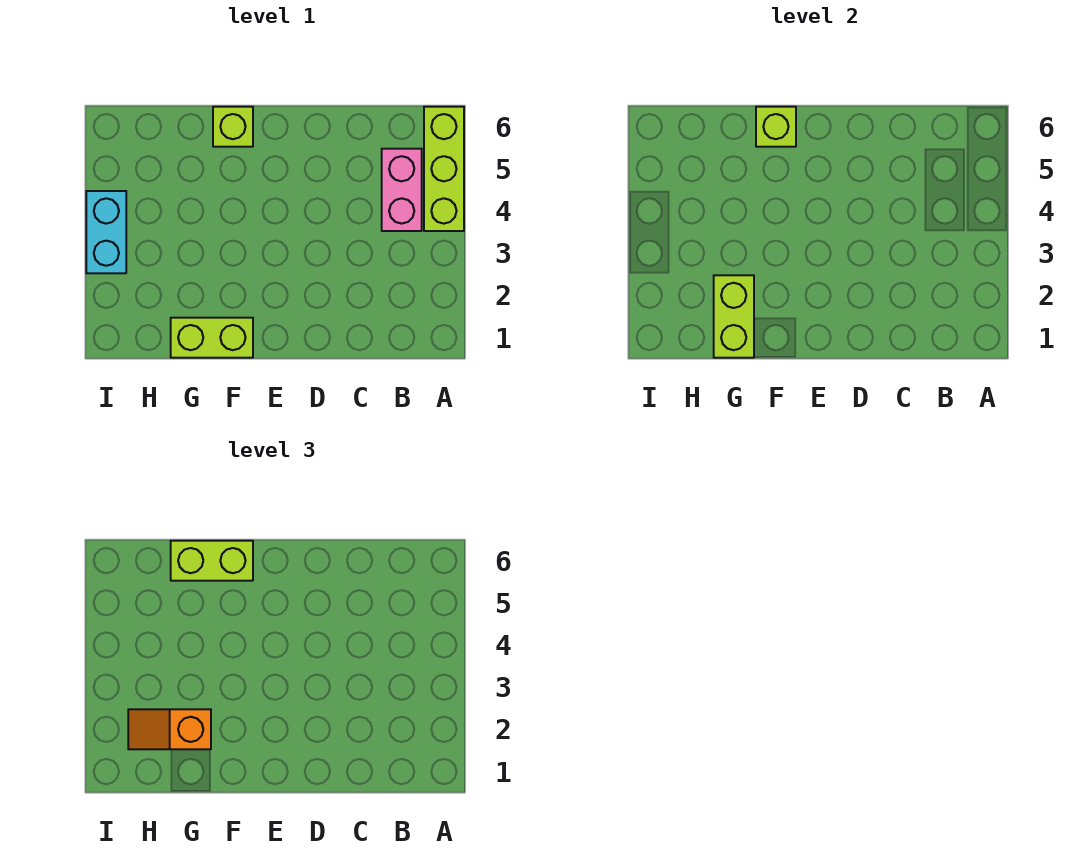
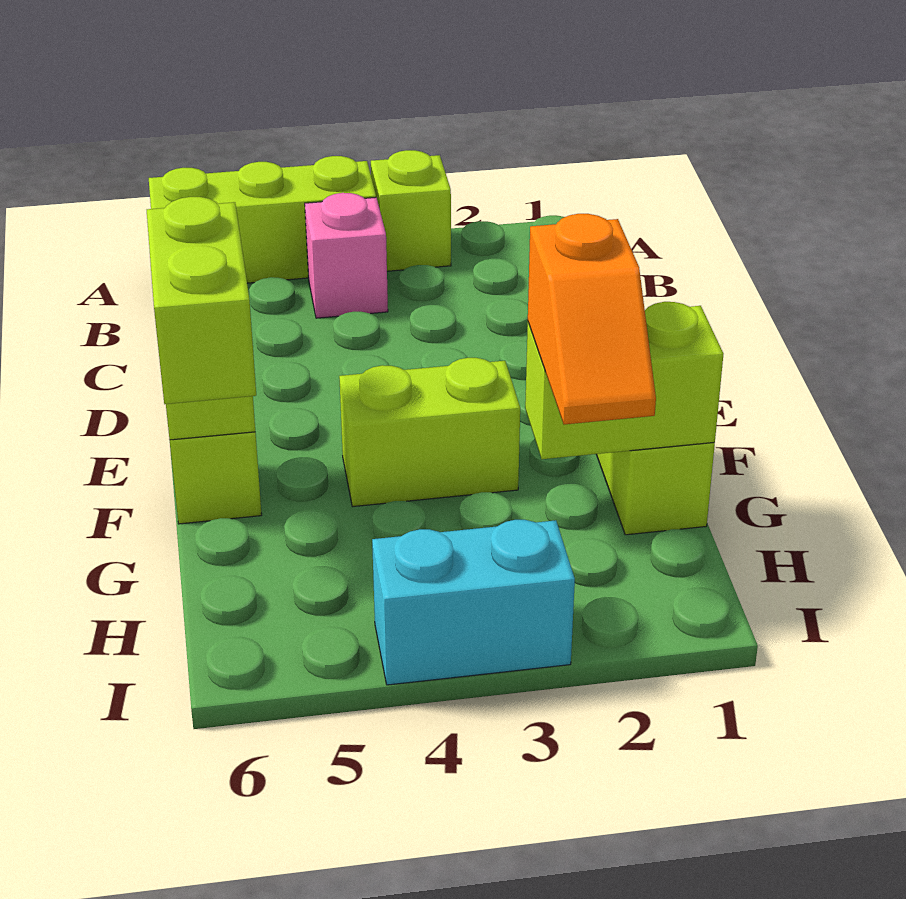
none -> lime brick A3 level 1
pink brick B4:B5 level 1 -> pink brick B4 level 1
none -> lime brick F3:F4 level 1

